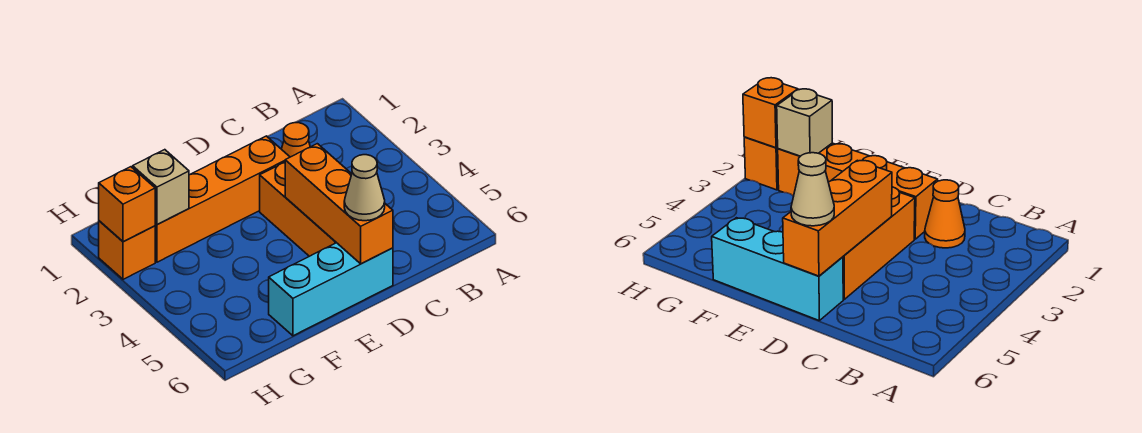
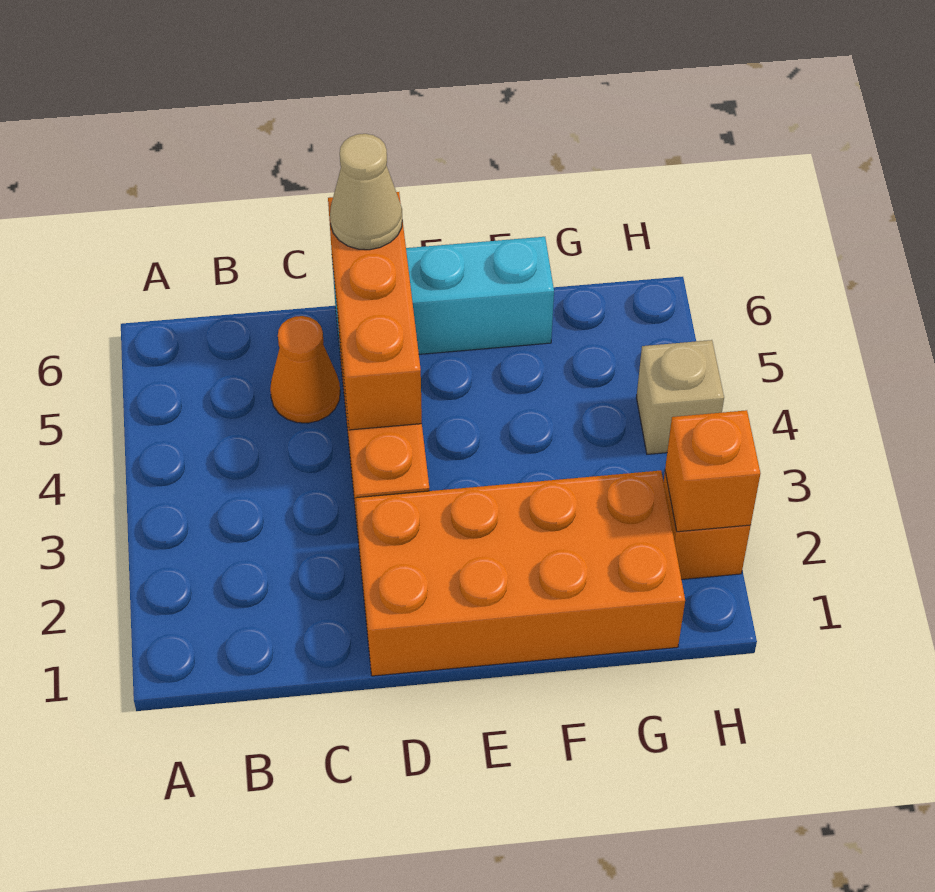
orange cone C2 level 1 -> orange cone C5 level 1
orange brick D2:G2 level 1 -> orange brick D1:G2 level 1
tan brick G2 level 2 -> tan brick H4 level 1

